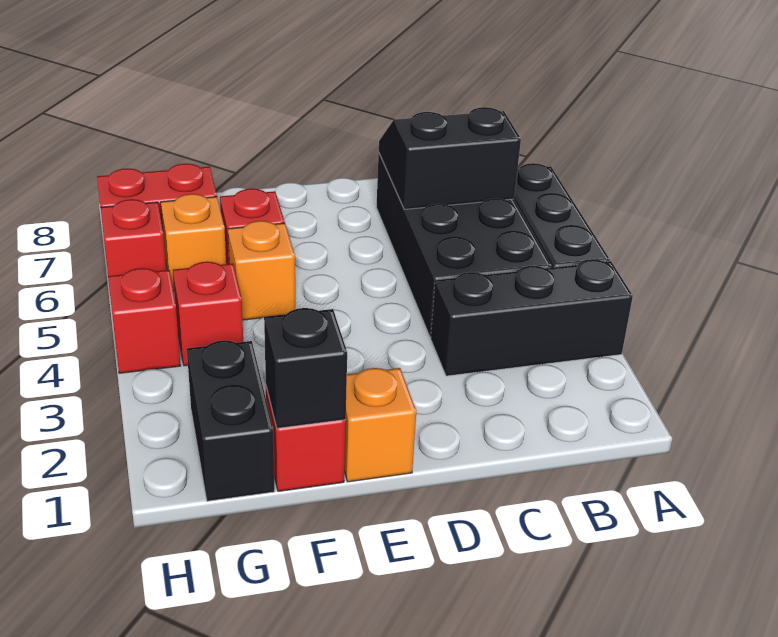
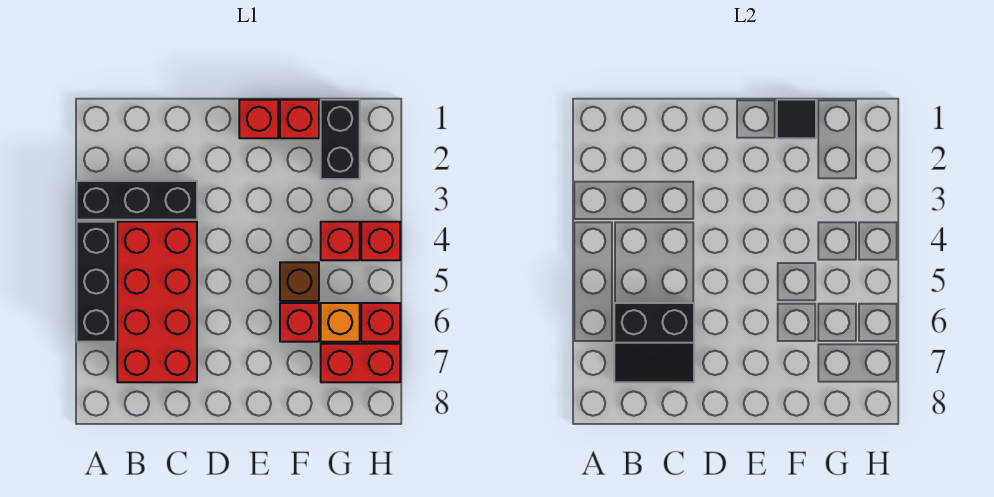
black brick B4:C7 level 1 -> red brick B4:C7 level 1
orange brick E1 level 1 -> red brick E1 level 1
black brick F1 level 2 -> black tile F1 level 2
orange brick F5 level 1 -> brown brick F5 level 1

